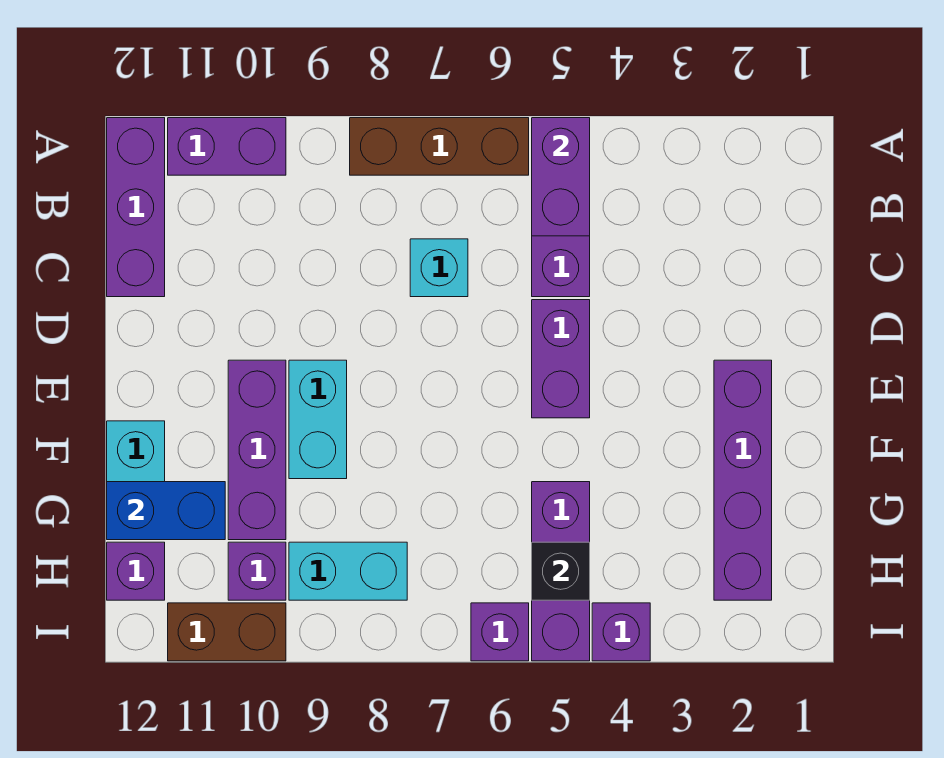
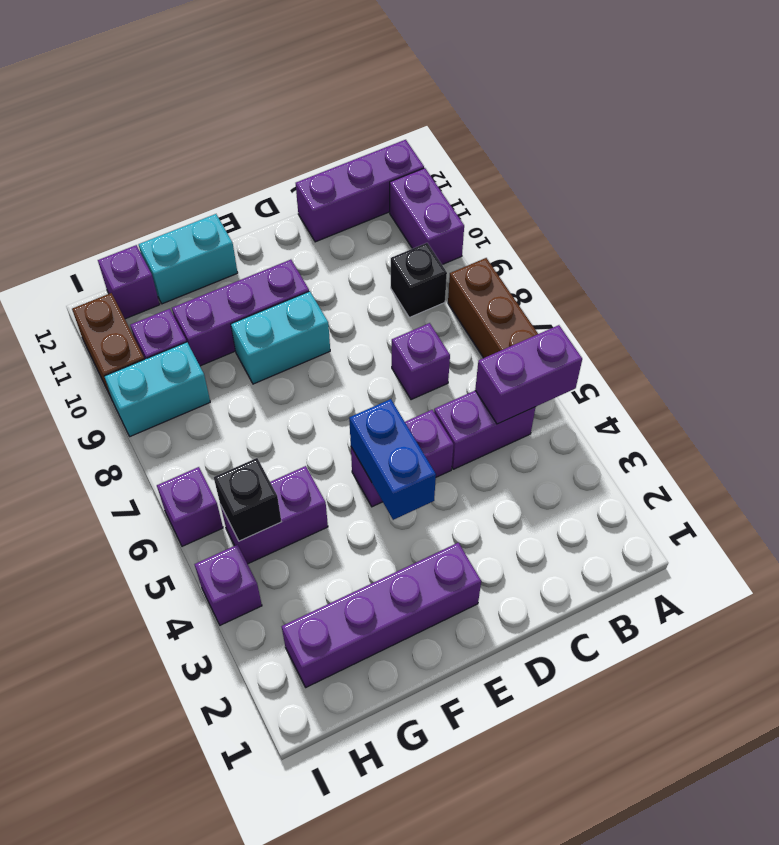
none -> black brick B9 level 1
cyan brick C7 level 1 -> purple brick C7 level 1
purple brick G5:I5 level 1 -> purple brick G5:H5 level 1
blue brick G11:G12 level 2 -> blue brick E4:E5 level 2
cyan brick H8:H9 level 1 -> cyan brick H9:I9 level 1

